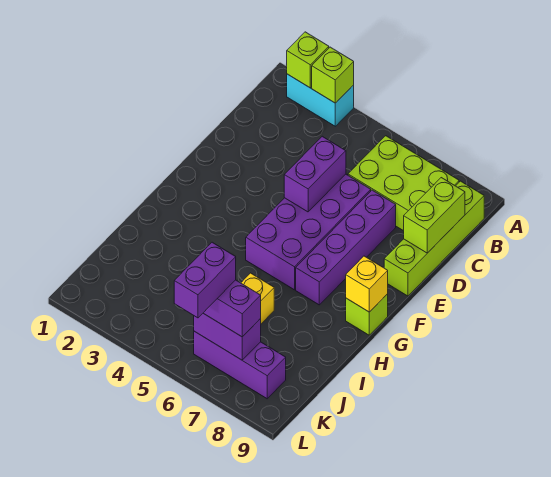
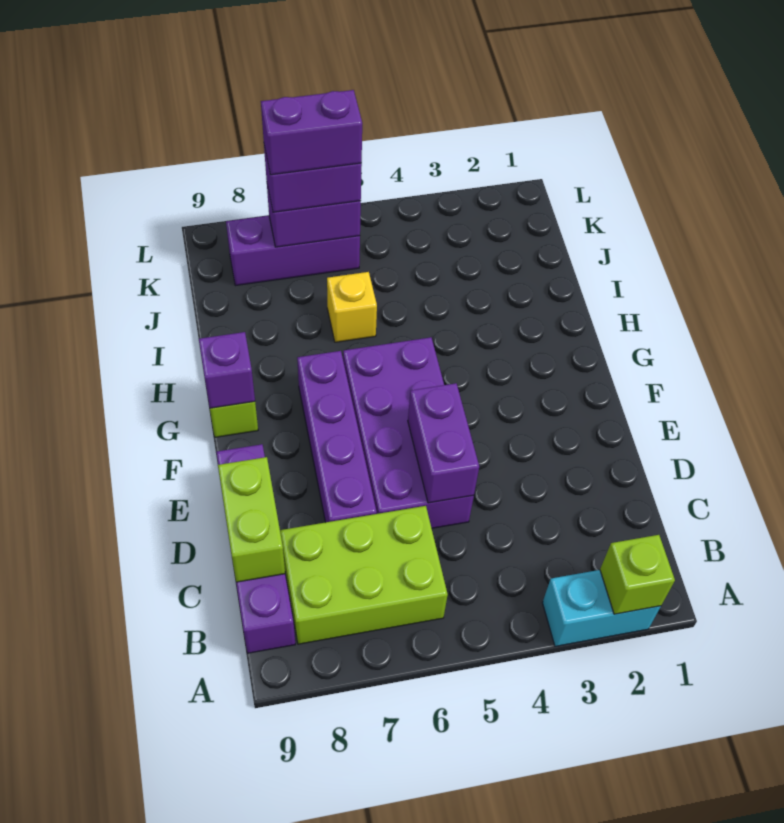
lime brick A3 level 2 -> none
lime brick B9:E9 level 1 -> purple brick B9:E9 level 1
yellow brick G9 level 2 -> purple brick G9 level 2
purple brick K6:L6 level 4 -> purple brick K6:K7 level 4

